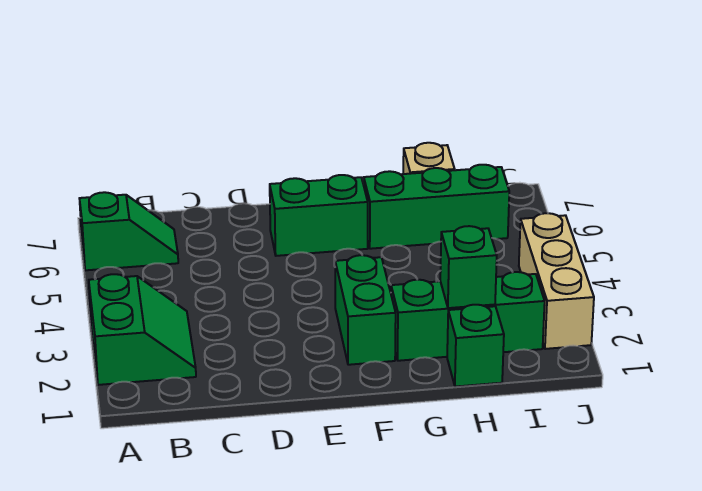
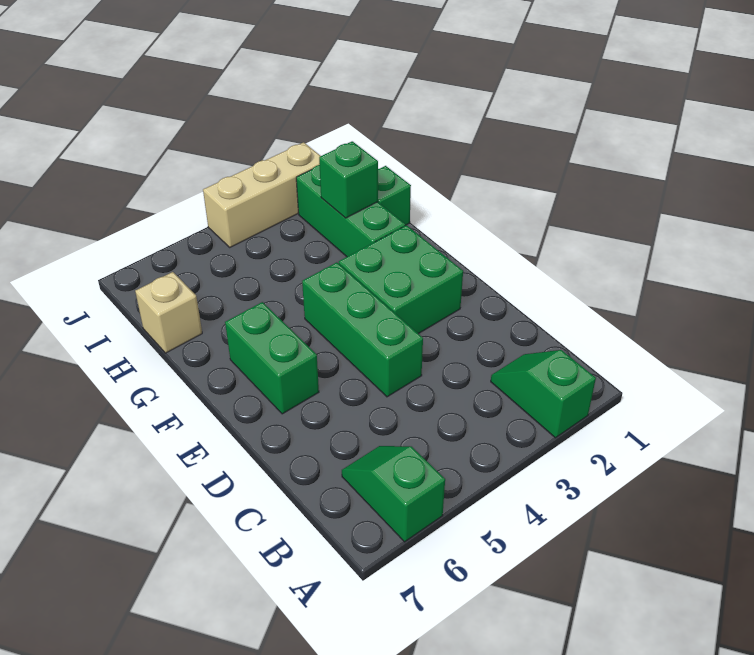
green slope A2:B3 level 1 top A -> green slope A2:B2 level 1 top A
green brick F2:F3 level 1 -> green brick E2:F3 level 1
green brick G6:I6 level 1 -> green brick D4:F4 level 1

